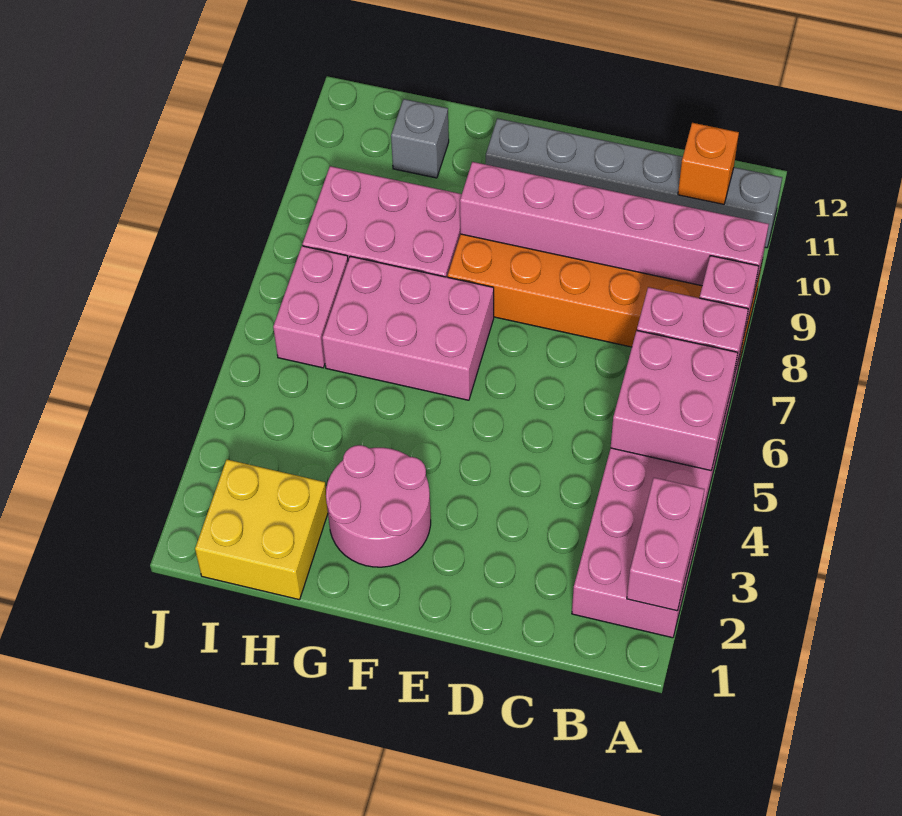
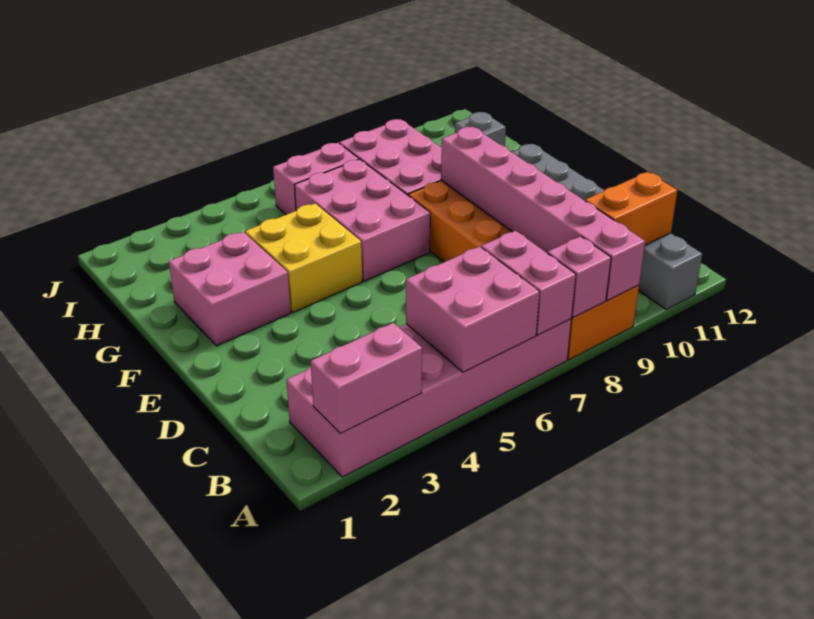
orange brick B11 level 2 -> orange brick B10:B11 level 2
pink round brick F2:G3 level 1 -> pink brick F2:G3 level 1
yellow brick H1:I2 level 1 -> yellow brick F4:G5 level 1

